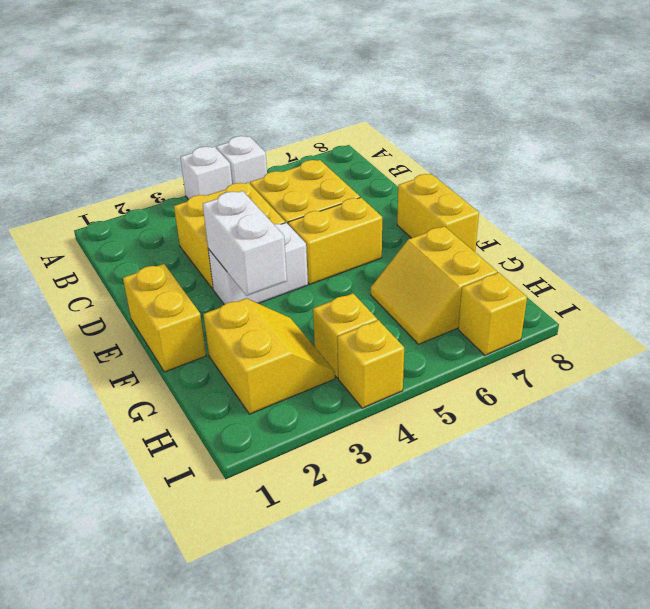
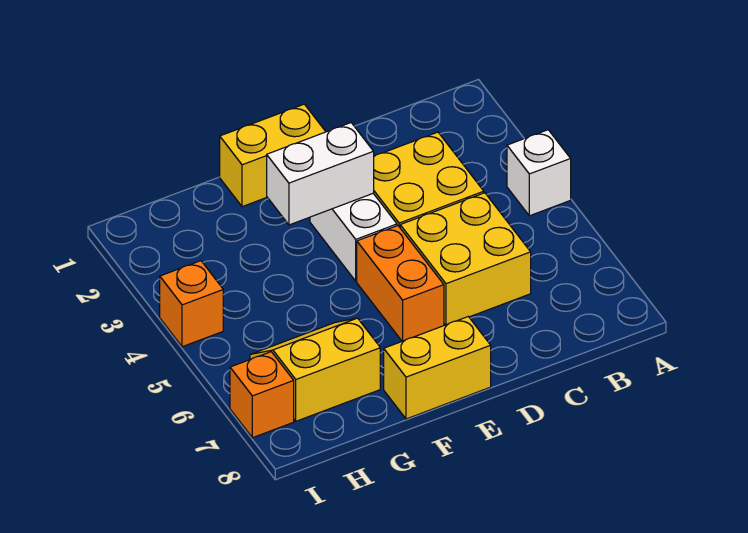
white brick A5 level 1 -> none
yellow brick E5:E6 level 1 -> orange brick E5:E6 level 1
yellow slope G2:H3 level 1 top 2 -> none
yellow brick H4 level 1 -> none
yellow brick I4 level 1 -> orange brick I4 level 1
yellow brick I7 level 1 -> orange brick I7 level 1

